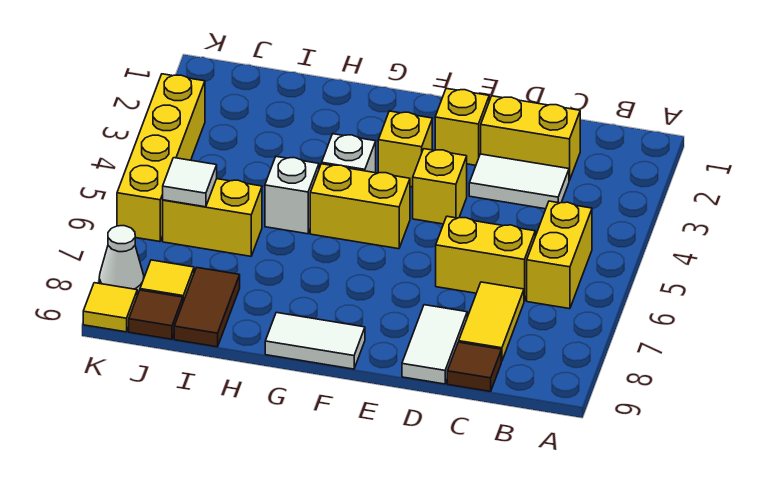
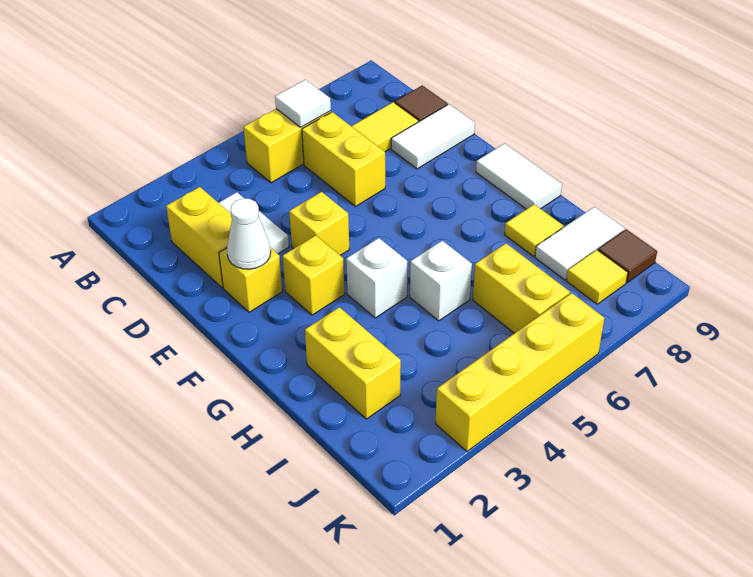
yellow brick F5:G5 level 1 -> yellow brick H2:I2 level 1
brown tile I8:I9 level 1 -> white tile I8:I9 level 1
white tile J6 level 2 -> white tile B6 level 2
white cone K8 level 1 -> white cone E2 level 2
yellow tile K9 level 1 -> yellow tile H8 level 1

